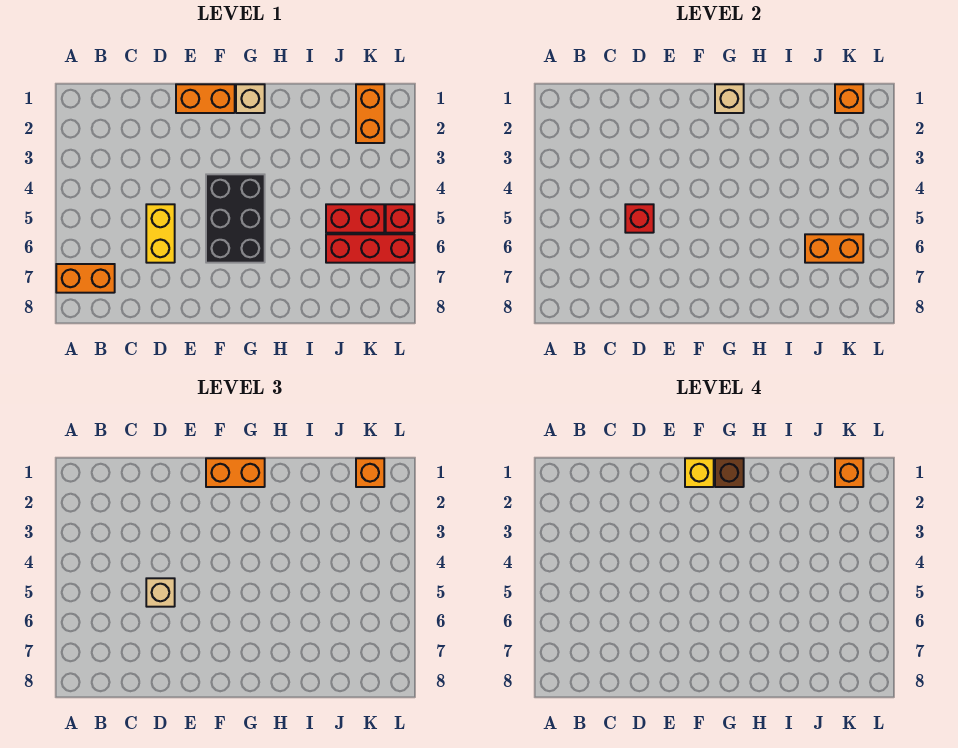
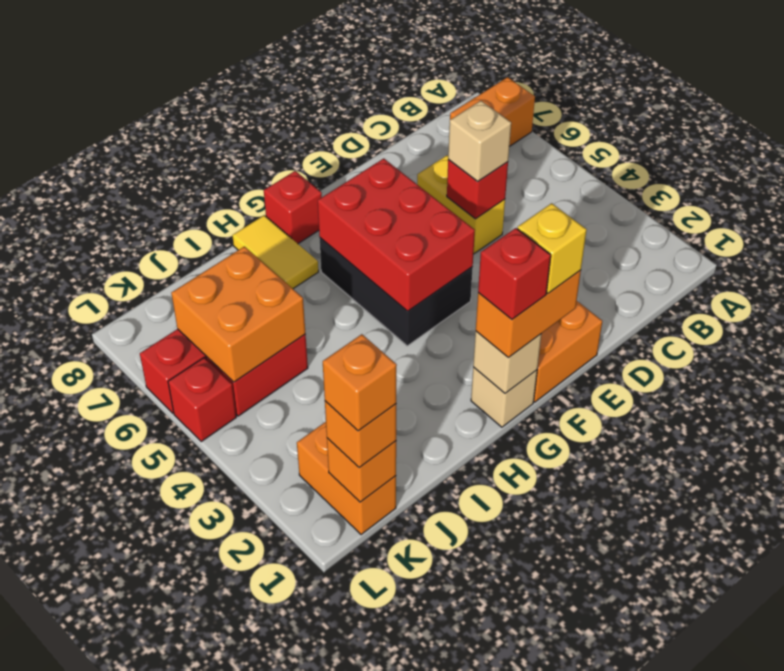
none -> red brick F4:G6 level 2
brown brick G1 level 4 -> red brick G1 level 4
none -> red brick G8 level 1
none -> yellow tile H7:H8 level 1
orange brick J6:K6 level 2 -> orange brick J5:K6 level 2

